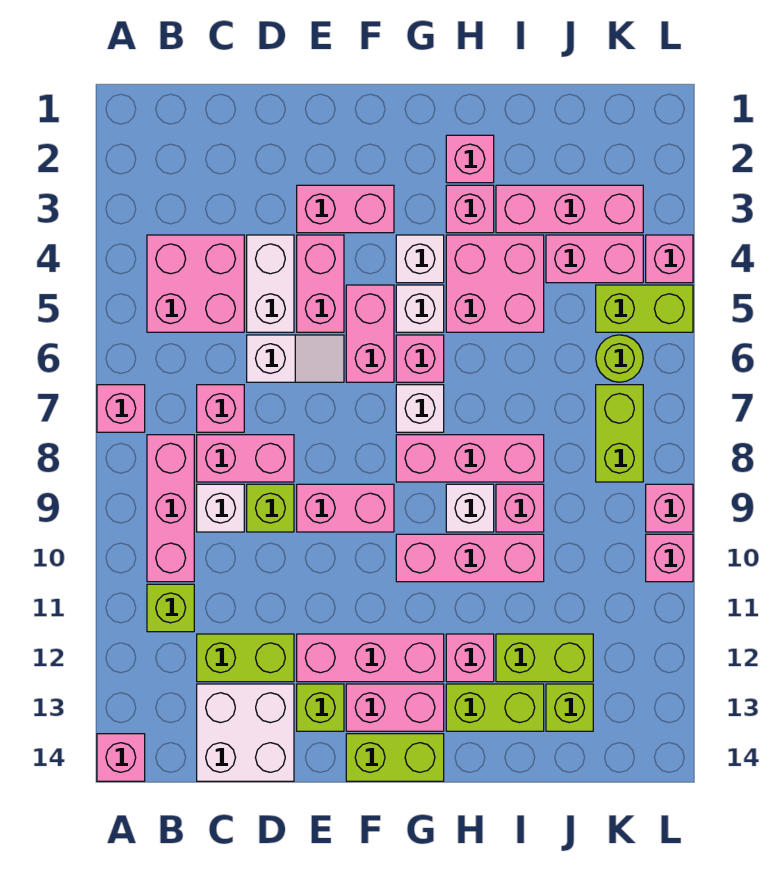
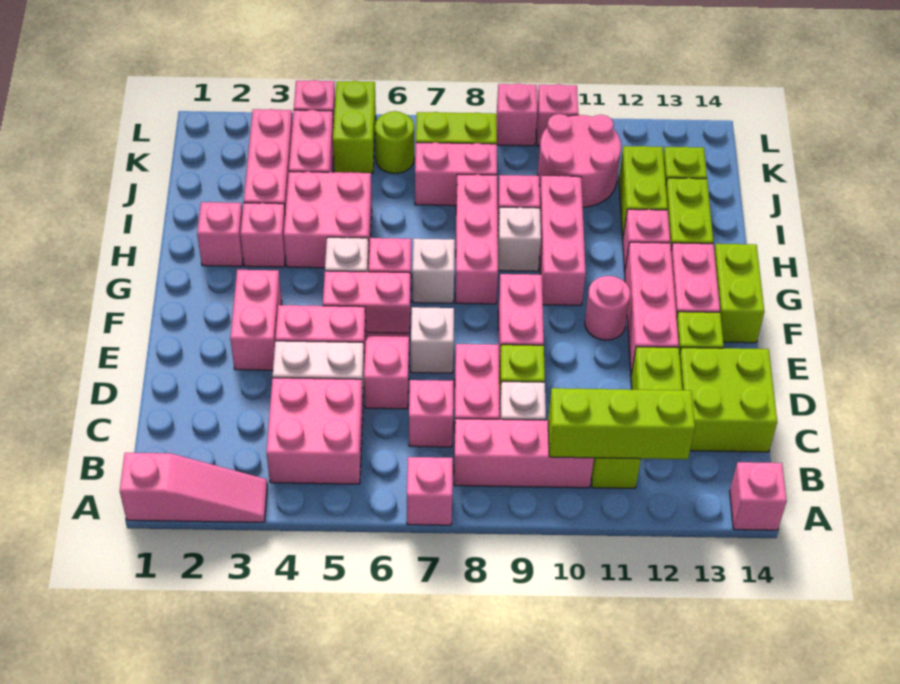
none -> pink slope A1:A3 level 1 top 1
none -> lime brick B10:B12 level 2
white brick C13:D14 level 1 -> lime brick C13:D14 level 1
white slope D6:E6 level 1 top D -> pink slope D6:E6 level 1 top D
none -> pink round brick F11 level 1
white brick G4 level 1 -> white brick E7 level 1
none -> pink brick J7:J8 level 1
none -> pink round brick J10:K11 level 1

